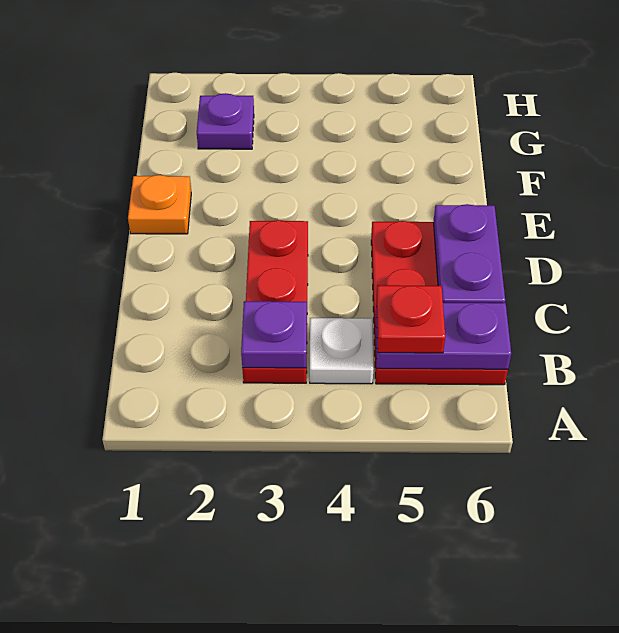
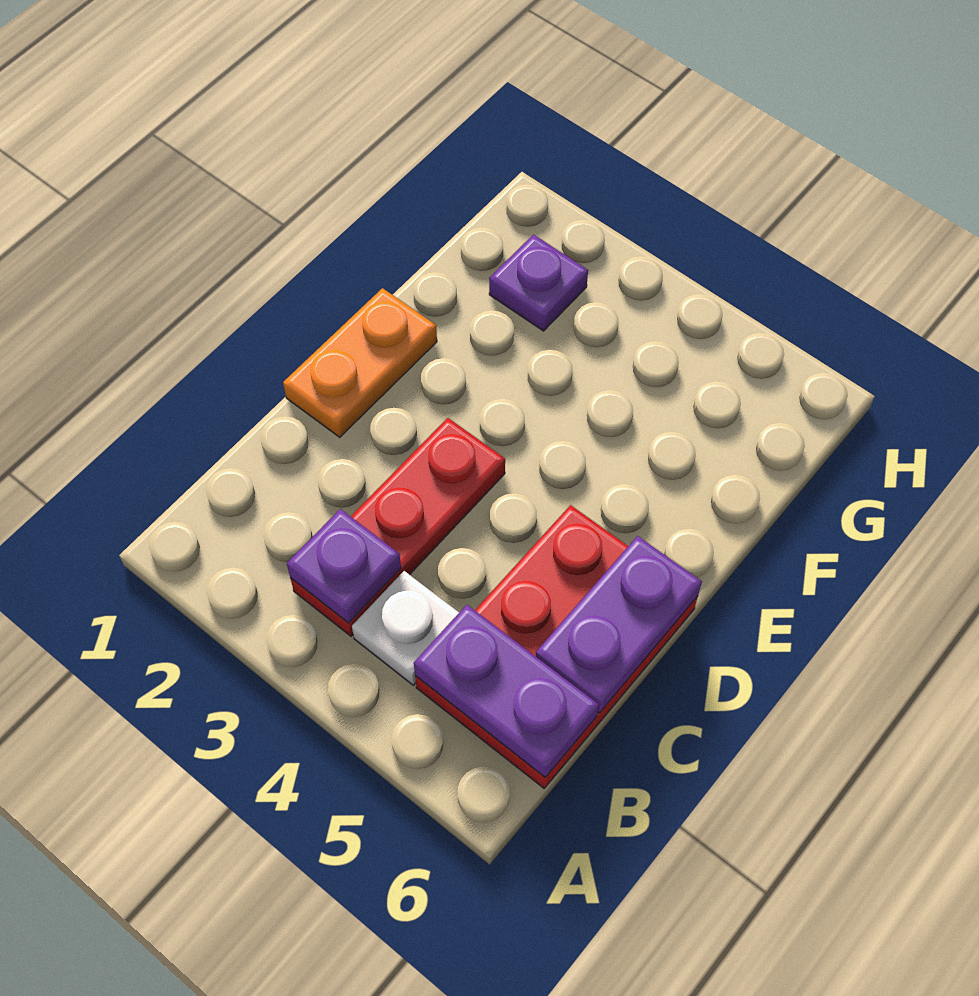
red plate B5 level 3 -> none
orange plate E1 level 1 -> orange plate D1:E1 level 1

